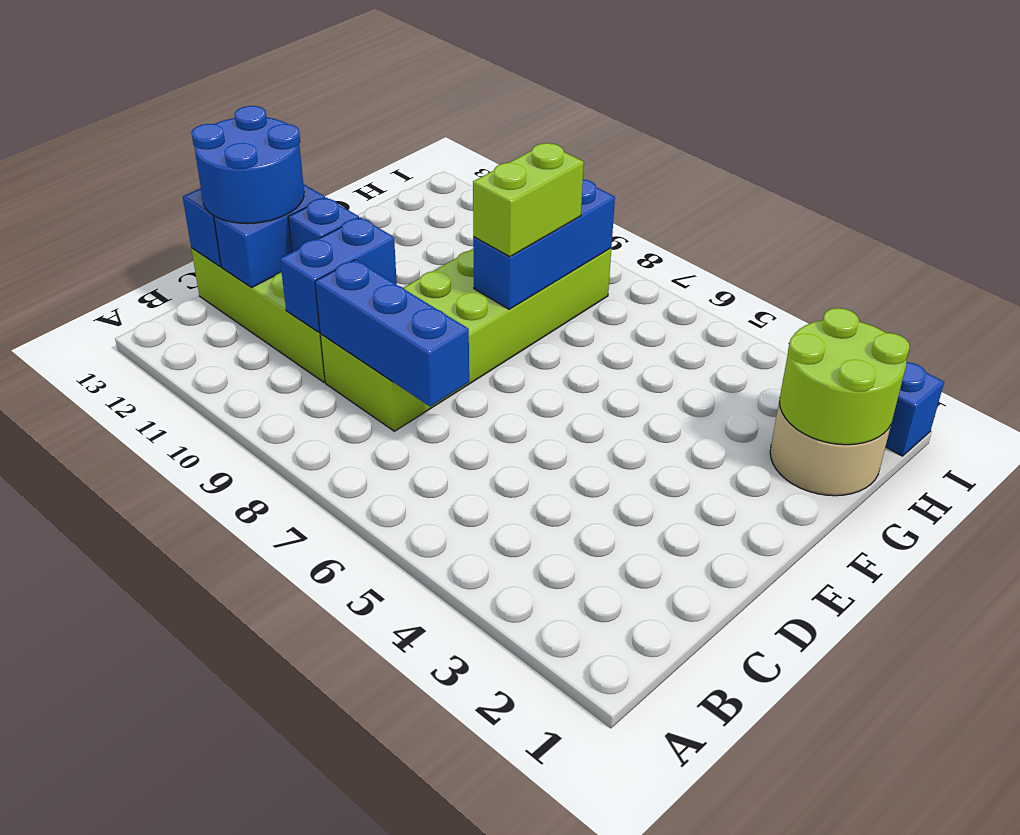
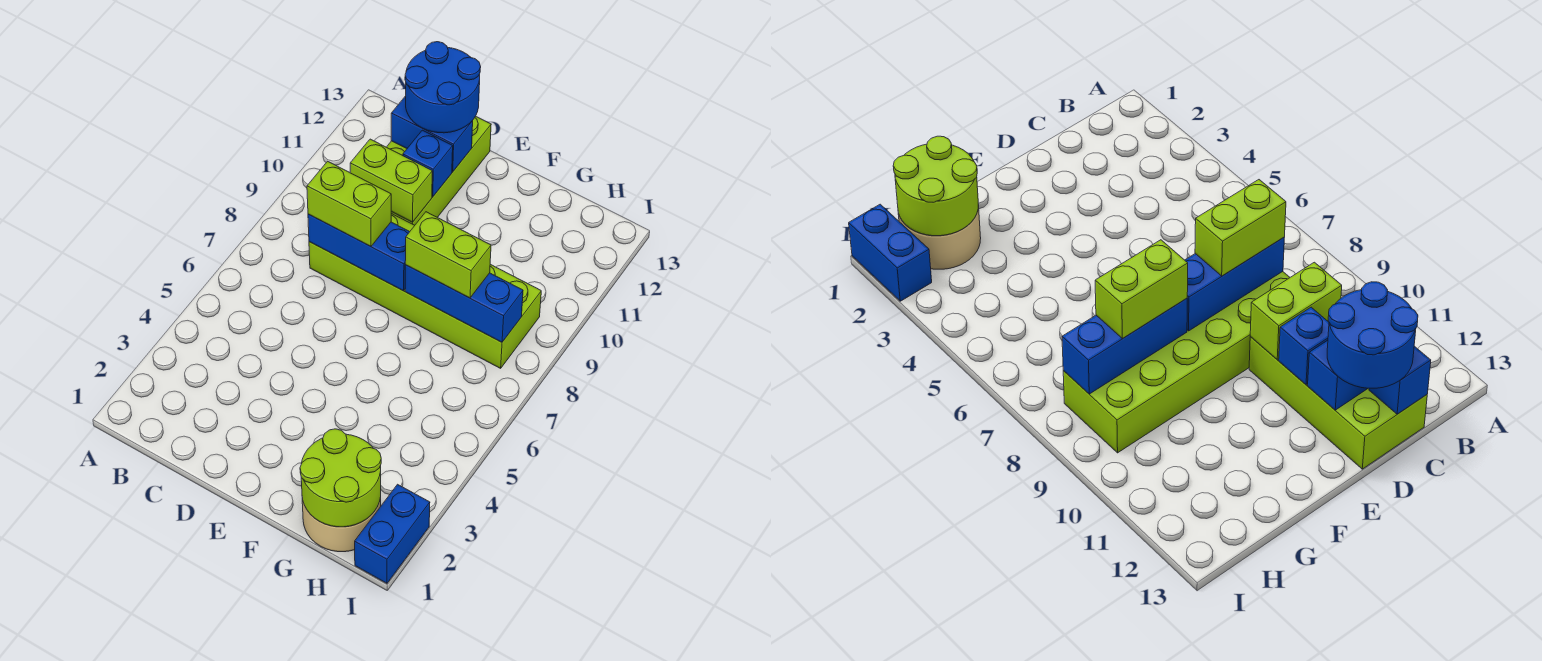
blue brick C7:C9 level 2 -> blue brick C8:E8 level 2
none -> lime brick C8:D8 level 3
blue brick C10:D10 level 2 -> lime brick C10:D10 level 2

